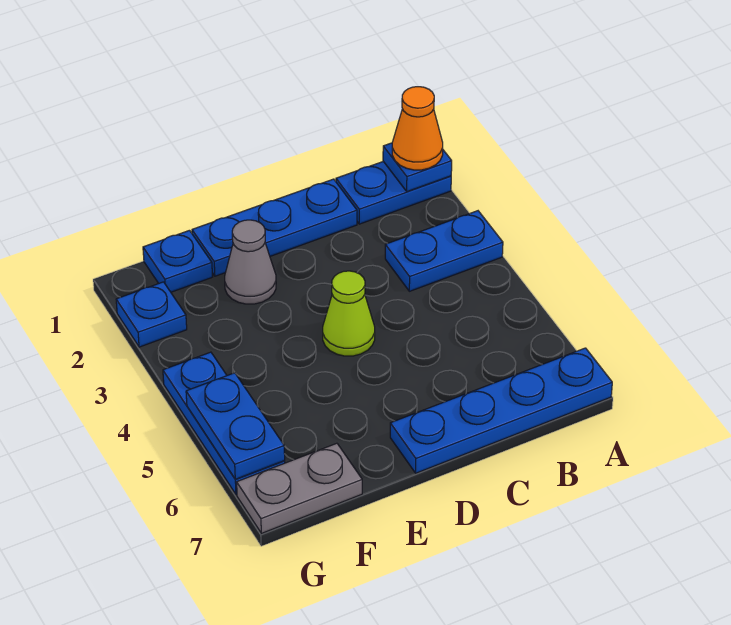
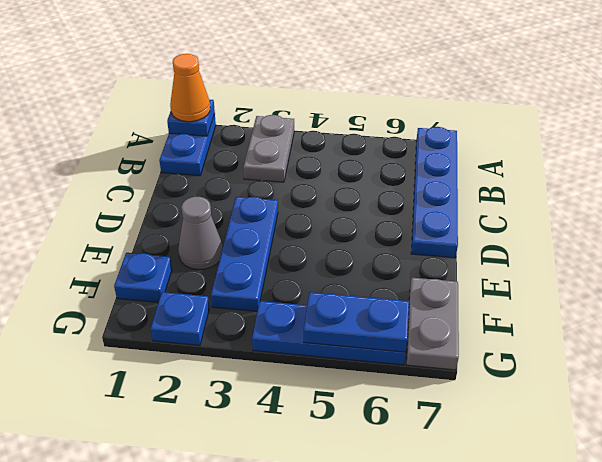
blue plate A3:B3 level 1 -> grey plate A3:B3 level 1
blue plate C1:E1 level 1 -> blue plate D3:F3 level 1
lime cone D4 level 1 -> none

